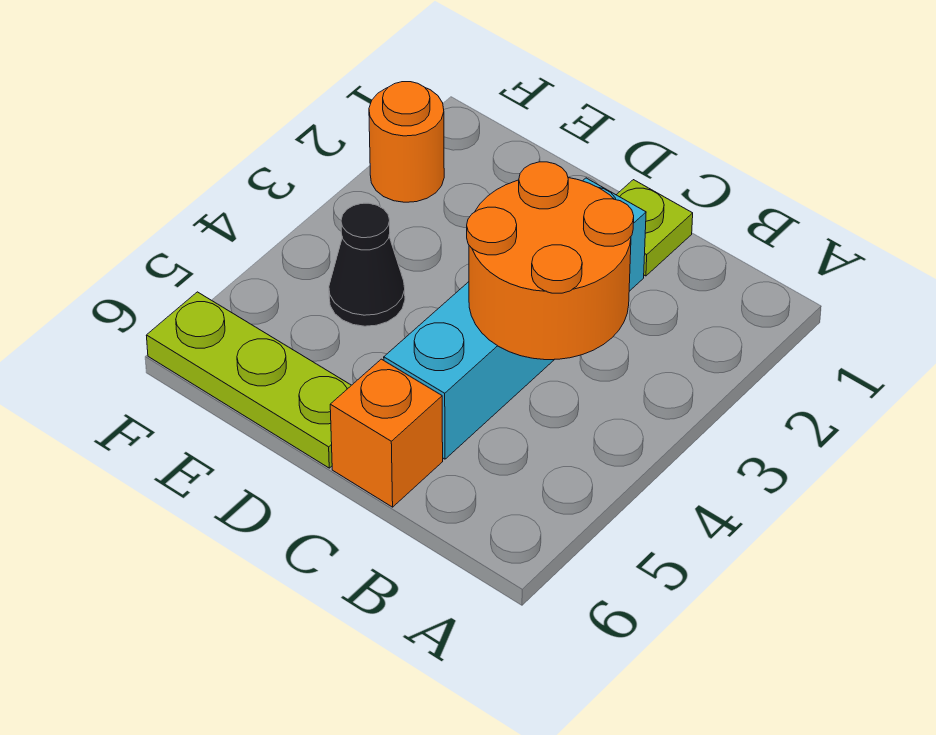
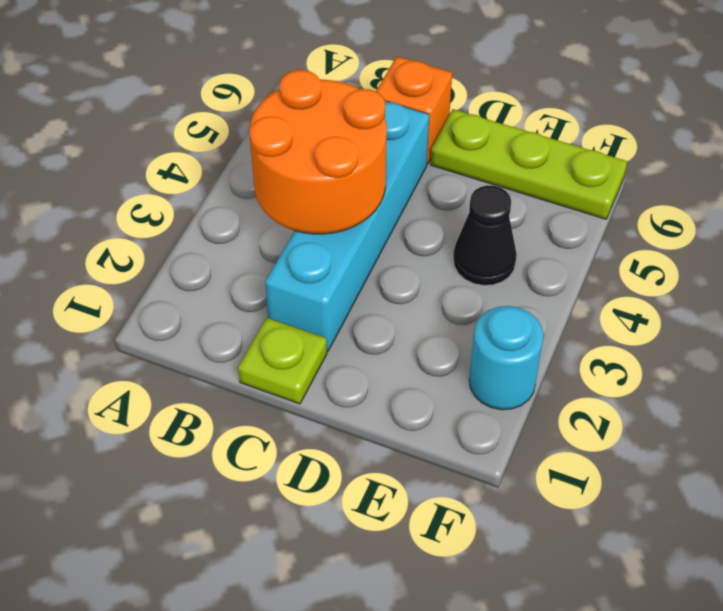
orange round brick F2 level 1 -> cyan round brick F2 level 1

